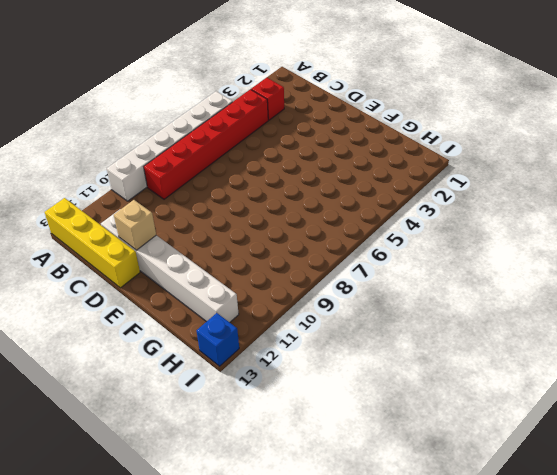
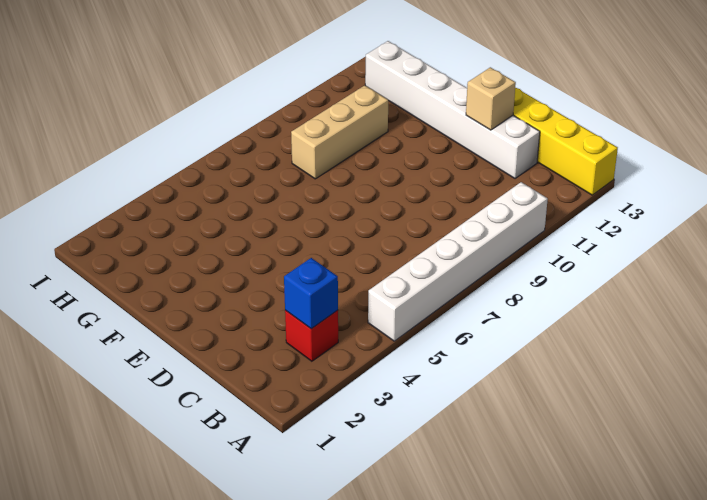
red brick B4:B9 level 1 -> none
none -> tan brick G8:G10 level 1
blue brick I13 level 1 -> blue brick B3 level 2

